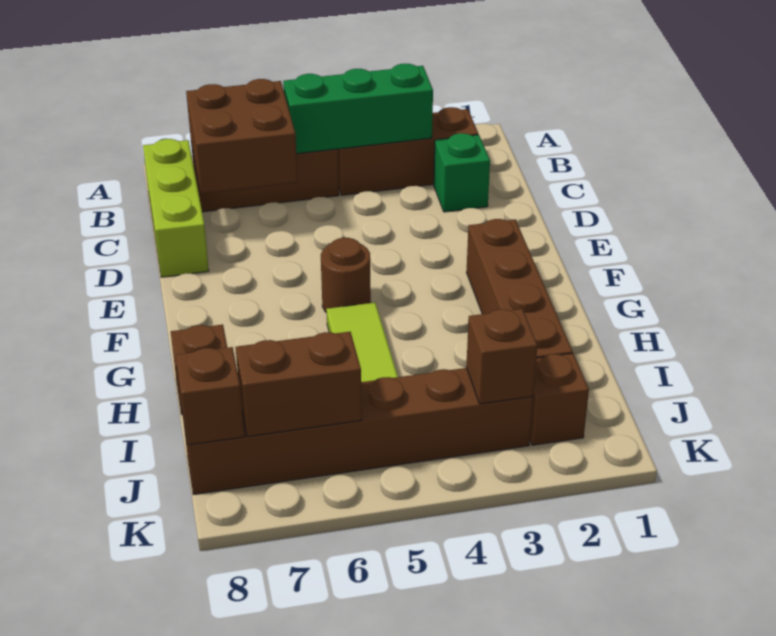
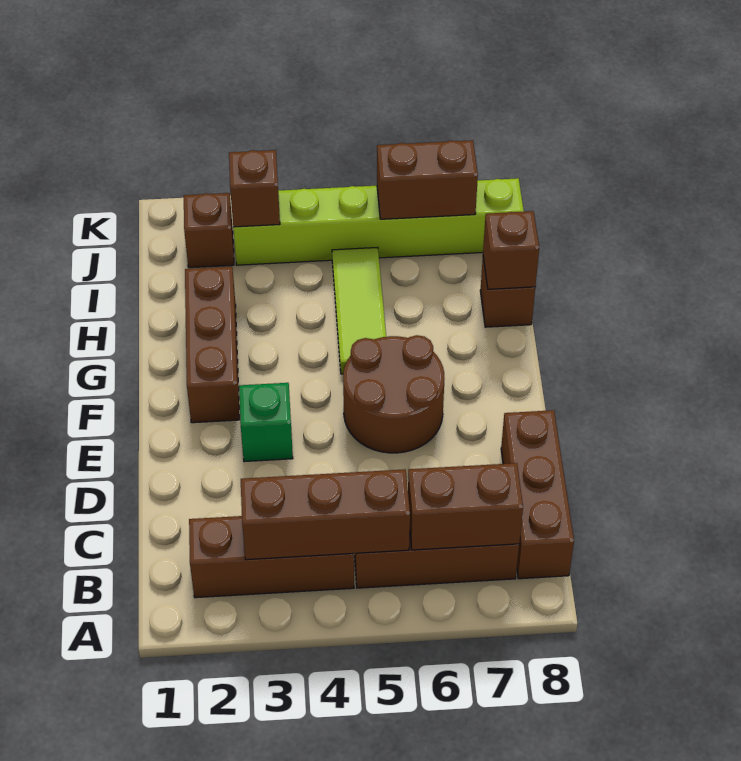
green brick B3:B5 level 2 -> brown brick B3:B5 level 2
brown brick B6:C7 level 2 -> brown brick B6:B7 level 2
lime brick B8:D8 level 1 -> brown brick B8:D8 level 1
green brick C2 level 1 -> green brick E3 level 1
brown brick F2:I2 level 1 -> brown brick F2:H2 level 1
brown round brick F5 level 1 -> brown round brick E5:F6 level 1
brown brick J3:J8 level 1 -> lime brick J3:J8 level 1
brown brick J8 level 2 -> brown brick H8 level 2

